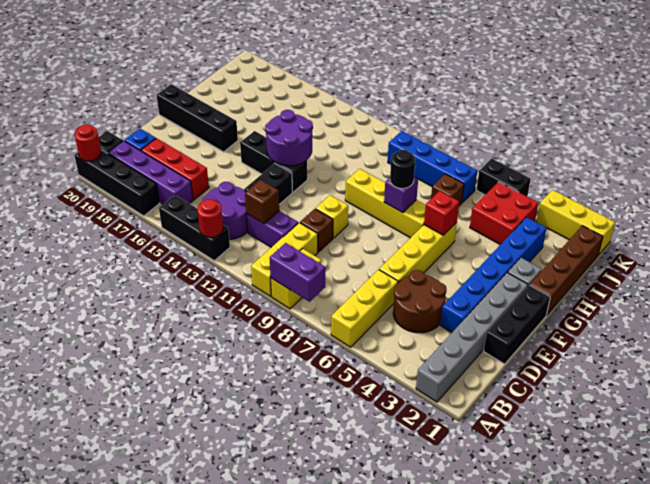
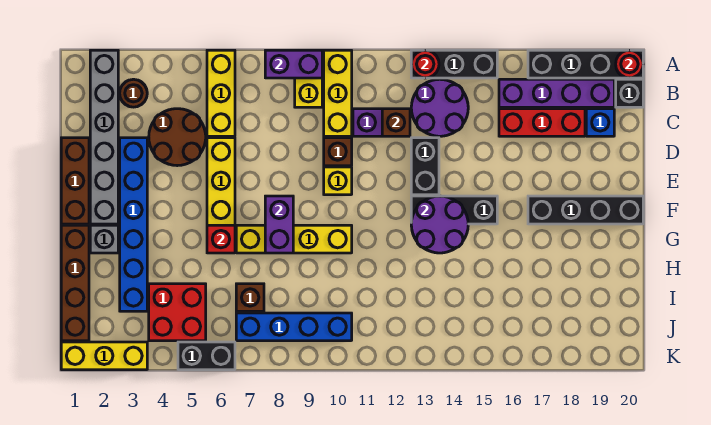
none -> brown round brick B3 level 1
black brick D1:F1 level 1 -> brown brick D1:F1 level 1
purple brick G8 level 2 -> purple brick F8:G8 level 2
black round brick G8 level 3 -> none

